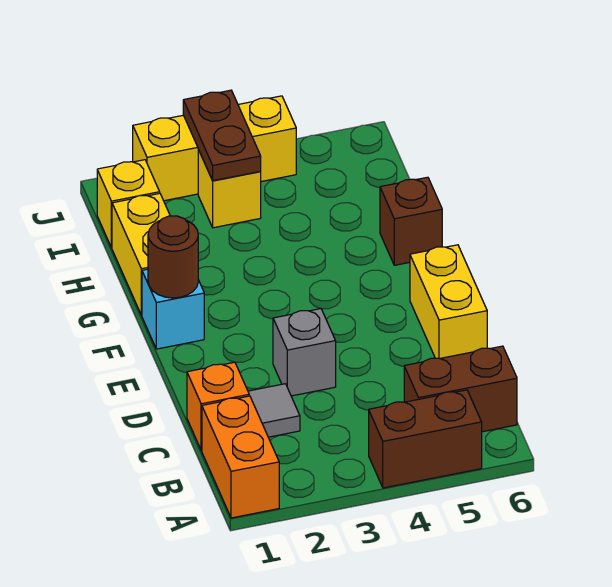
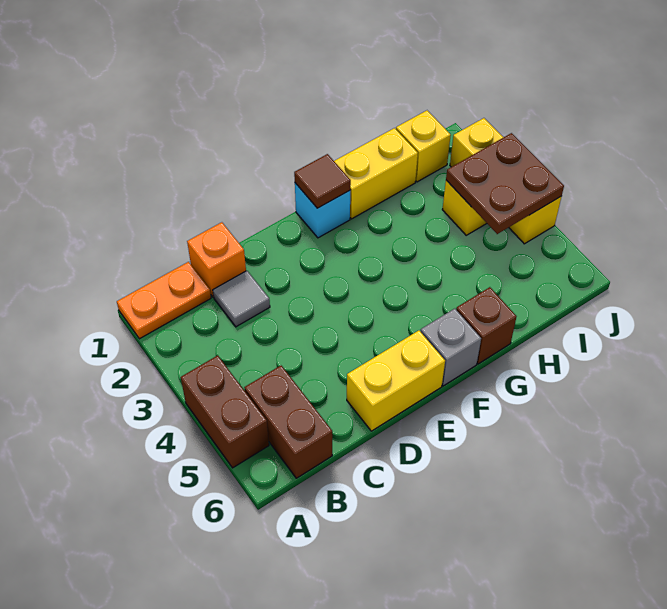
orange brick A1:B1 level 1 -> orange plate A1:B1 level 1
grey brick D3 level 1 -> grey brick F6 level 1
brown round brick F1 level 2 -> brown tile F1 level 2
brown plate I3:J3 level 2 -> brown plate I3:J4 level 2

